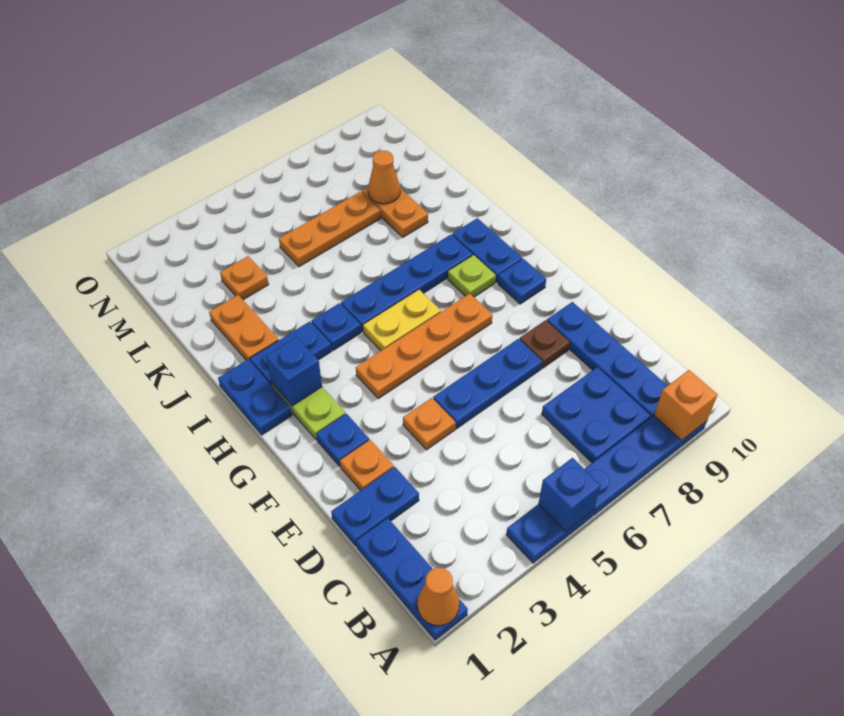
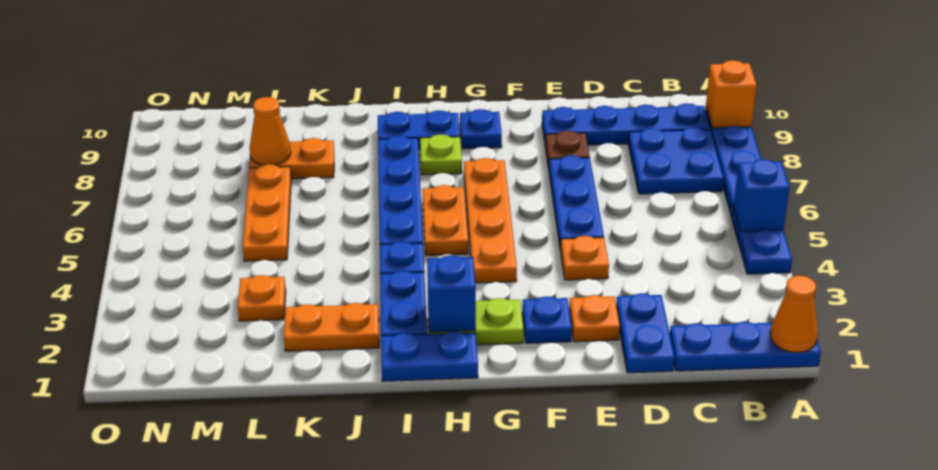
yellow plate H5:H6 level 1 -> orange plate H5:H6 level 1

